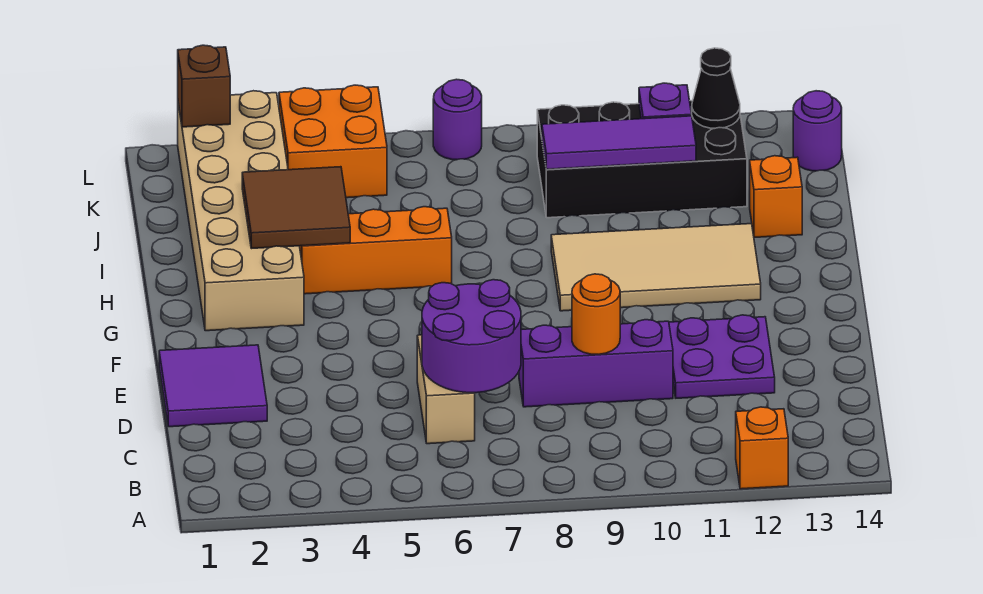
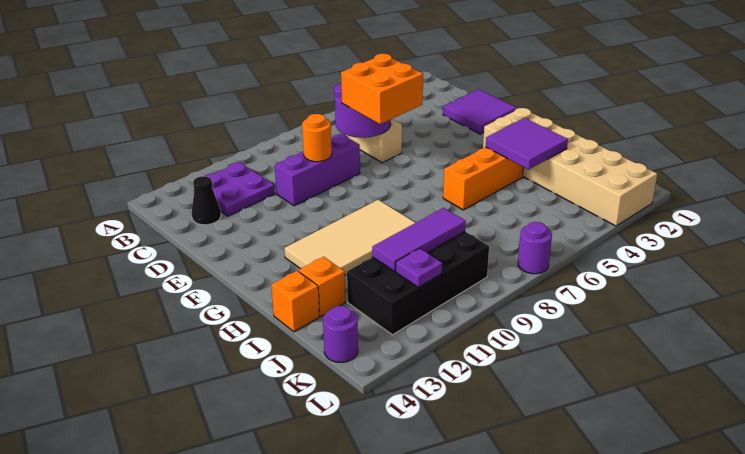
orange brick A12 level 1 -> orange brick I14 level 1
purple plate D11:E12 level 1 -> purple plate B11:C12 level 1
brown tile H3:I4 level 2 -> purple tile H3:I4 level 2
orange brick K4:L5 level 1 -> orange brick D6:E7 level 3
black cone K12 level 2 -> black cone C13 level 1
brown brick L2 level 2 -> none

